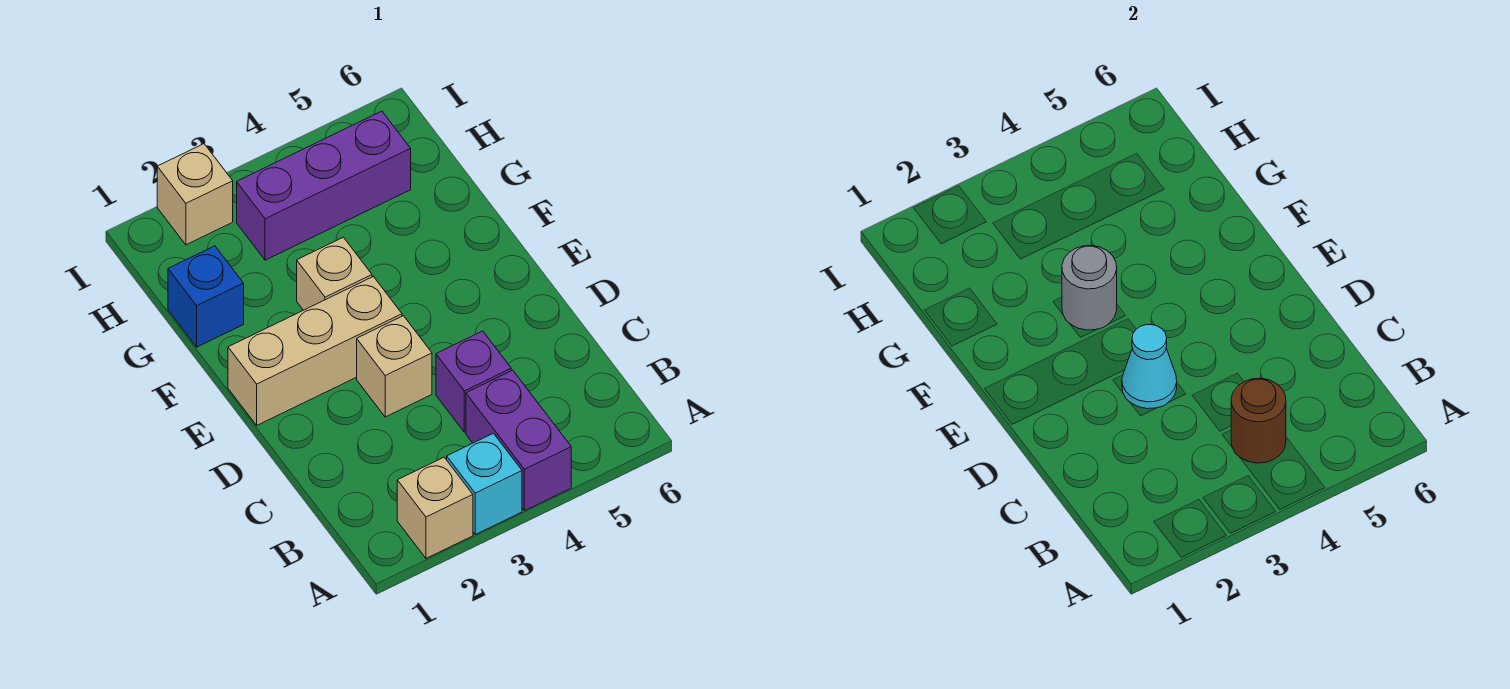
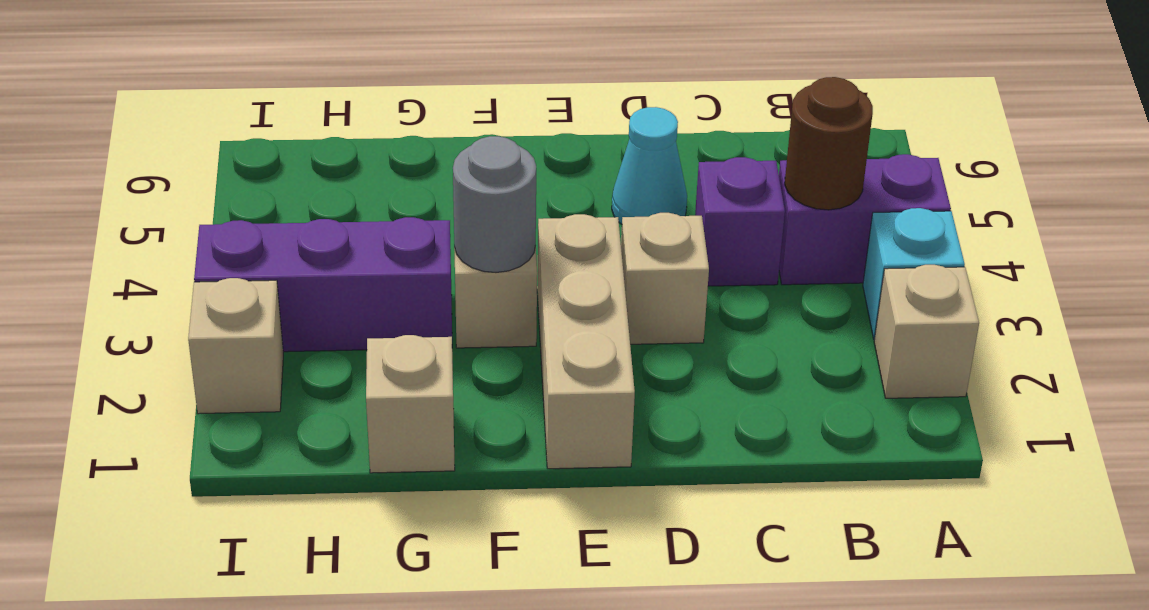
cyan cone D3 level 2 -> cyan cone D5 level 1
blue brick G1 level 1 -> tan brick G1 level 1
purple brick H3:H5 level 1 -> purple brick G3:I3 level 1

